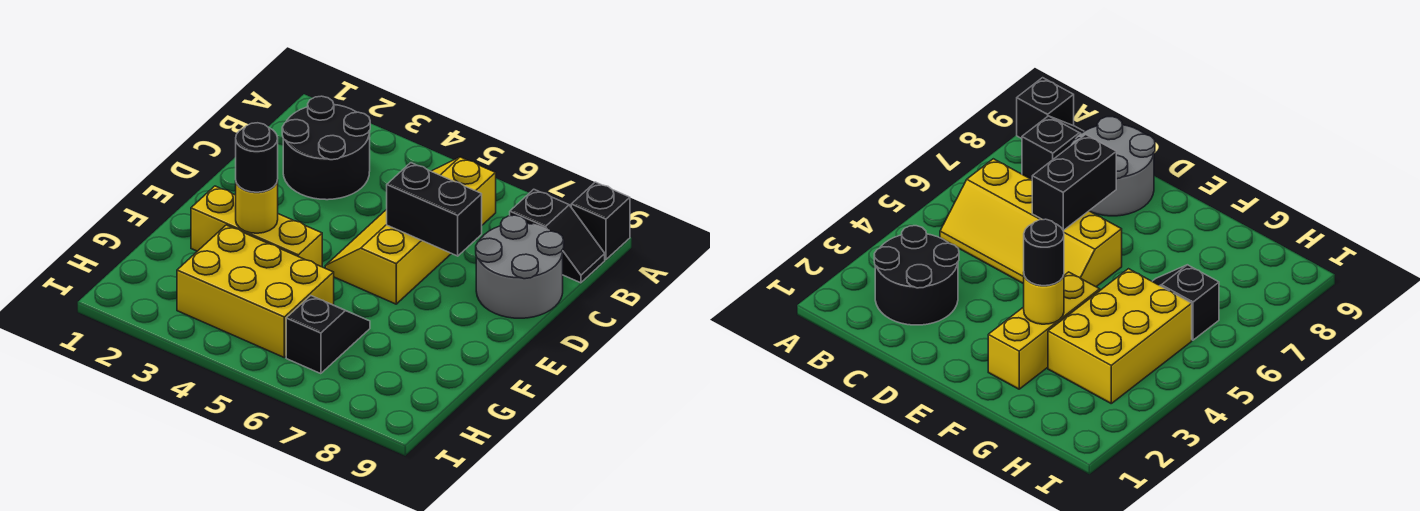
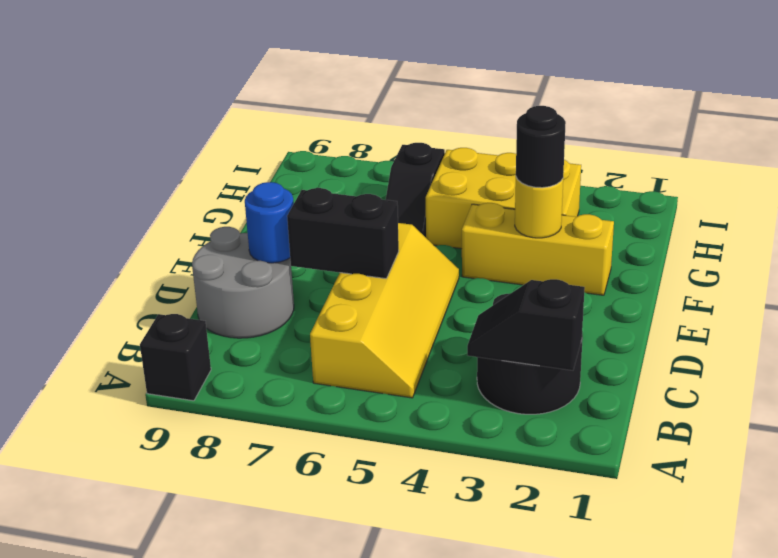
black slope B8:B9 level 1 top 8 -> black slope B2:B3 level 2 top 2
none -> blue round brick D8 level 2

